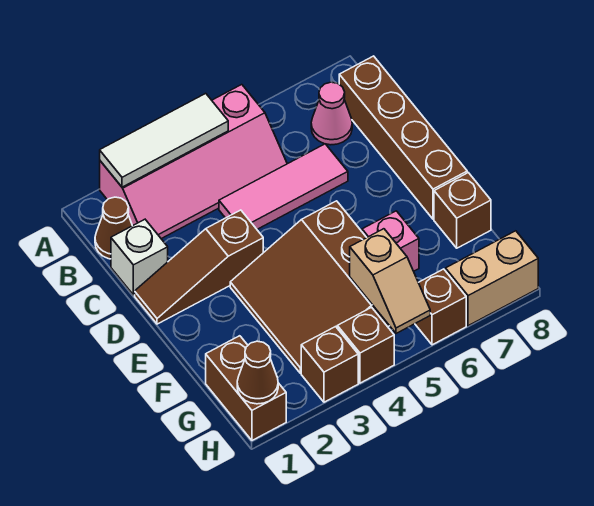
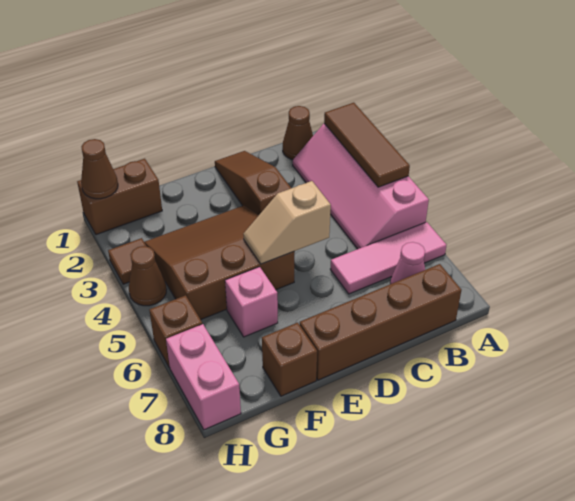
white tile A2:A4 level 2 -> brown tile A2:A4 level 2
white brick C1 level 1 -> none
pink tile C4:C6 level 1 -> pink tile A6:C6 level 1
tan slope G5:H5 level 2 top G -> tan slope D5:E5 level 2 top D
brown brick H3 level 1 -> brown tile H3 level 1
brown brick H4 level 1 -> brown cone H4 level 1
tan brick H7:H8 level 1 -> pink brick H7:H8 level 1

